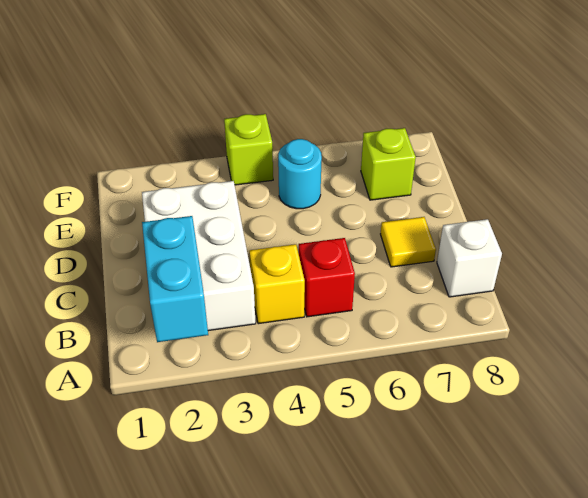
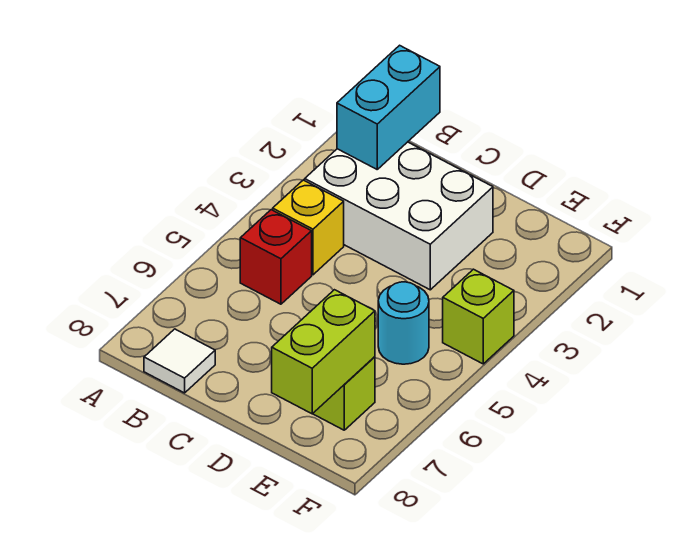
cyan brick A2:B2 level 2 -> cyan brick B1:B2 level 2
white brick B8 level 1 -> white tile B8 level 1
yellow tile C7 level 1 -> none
none -> lime brick E7:E8 level 2

